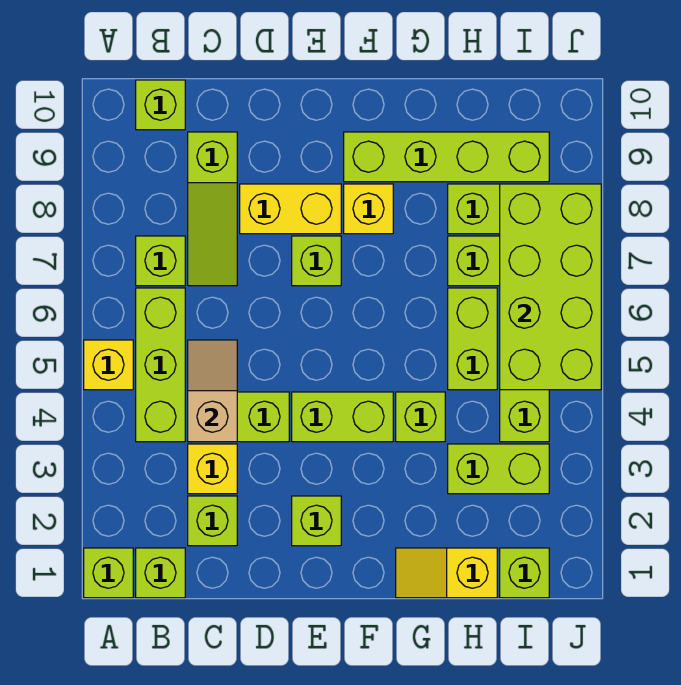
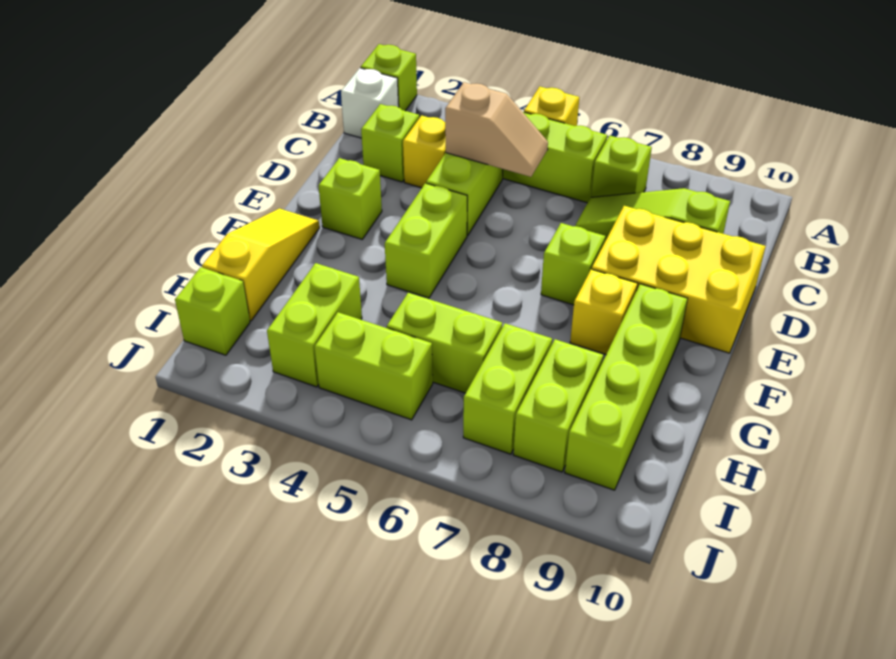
lime brick B1 level 1 -> white brick B1 level 1
lime brick B10 level 1 -> none
yellow brick D8:E8 level 1 -> yellow brick D8:E10 level 1
yellow slope G1:H1 level 1 top H -> yellow slope F1:H1 level 1 top H
lime brick G4 level 1 -> none
lime brick I5:J8 level 2 -> none

